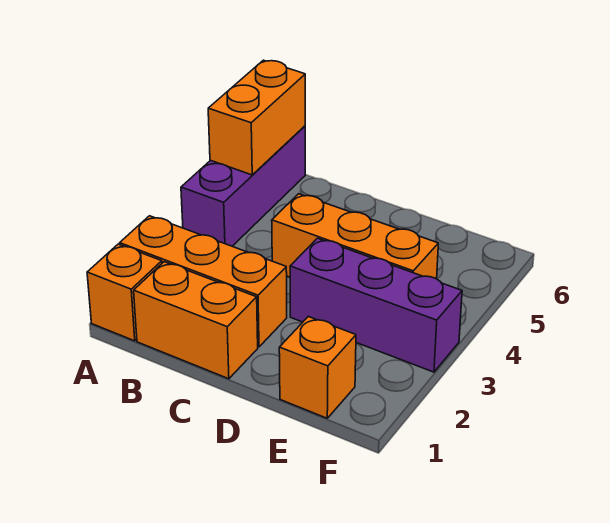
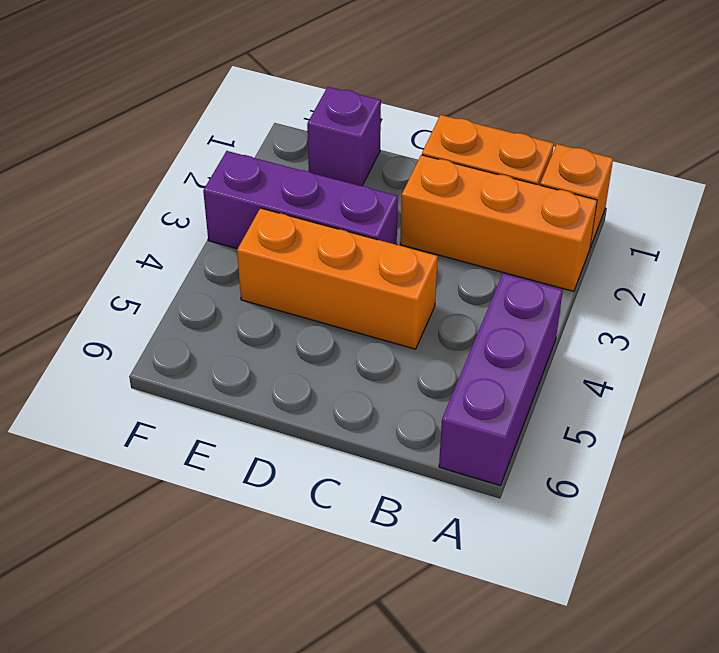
orange brick A5:A6 level 2 -> none
orange brick E1 level 1 -> purple brick E1 level 1

